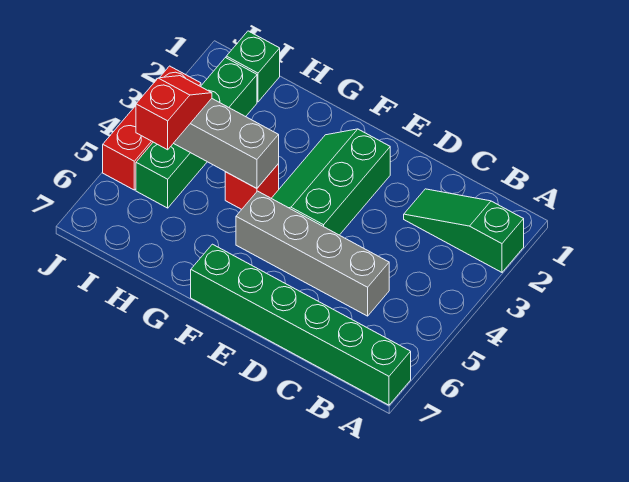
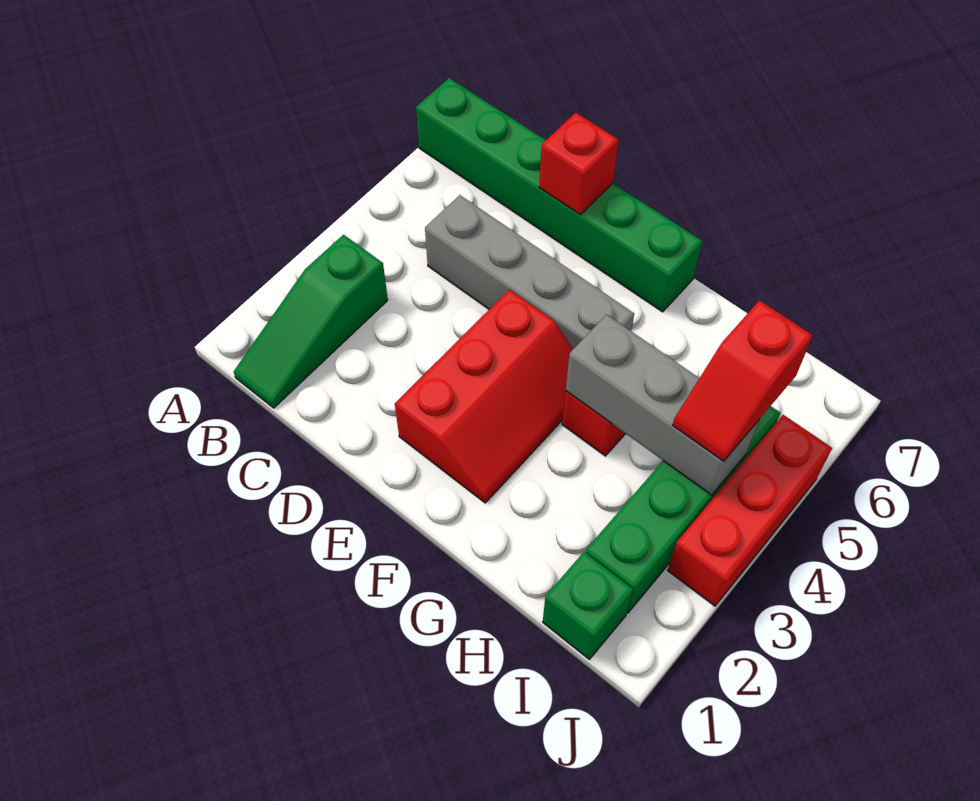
green slope A2:C2 level 1 top A -> green slope B1:B3 level 1 top 3
none -> red brick D7 level 2
green slope E2:F4 level 1 top E -> red slope E2:F4 level 1 top E

